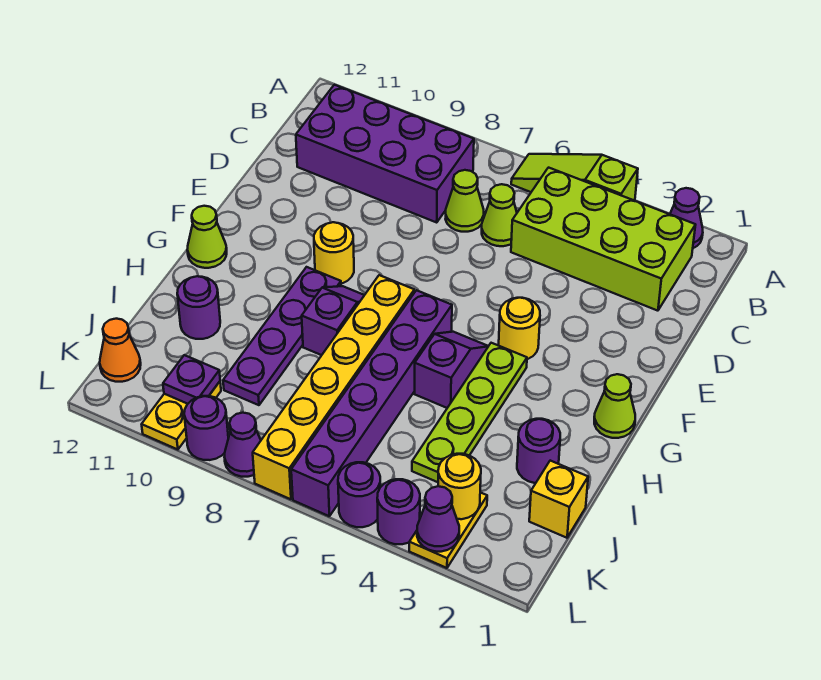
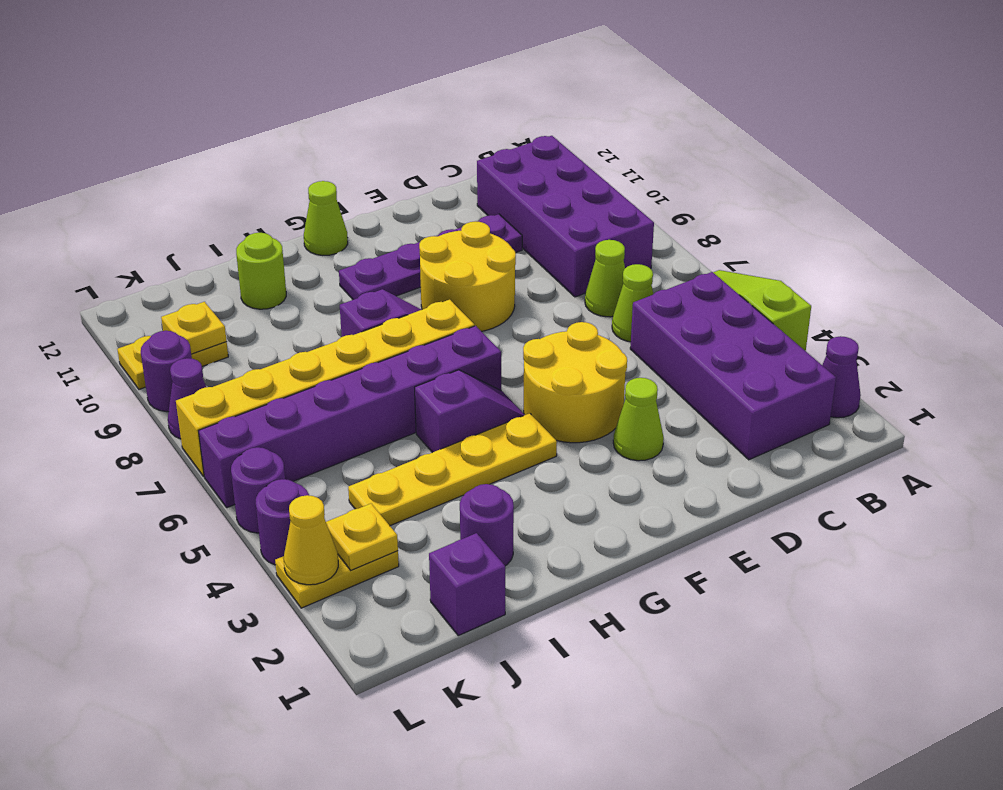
lime brick B2:C5 level 1 -> purple brick B2:C5 level 1
yellow round brick F4 level 1 -> yellow round brick E4:F5 level 1
yellow round brick F9 level 1 -> yellow round brick E8:F9 level 1
lime cone G1 level 1 -> lime cone E3 level 1
lime plate G4:J4 level 1 -> yellow plate G4:J4 level 1
purple plate G9:J9 level 1 -> purple plate D10:G10 level 1
purple round brick I11 level 1 -> lime round brick I11 level 1
yellow brick J1 level 1 -> purple brick J1 level 1
yellow round brick K3 level 2 -> yellow plate K3 level 2
purple plate K10 level 2 -> yellow plate K10 level 2
orange cone K12 level 1 -> none
purple cone L3 level 2 -> yellow cone L3 level 2

